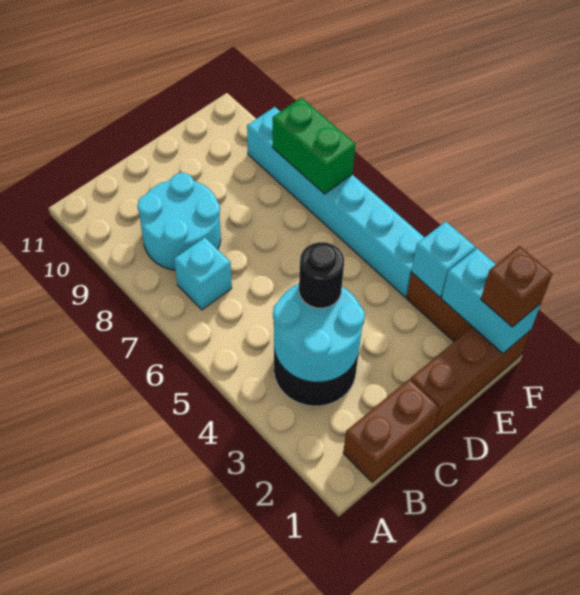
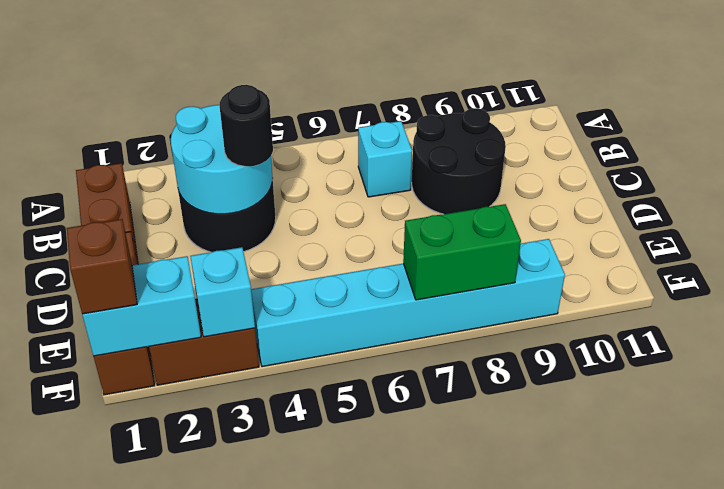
cyan round brick B8:C9 level 1 -> black round brick B8:C9 level 1

